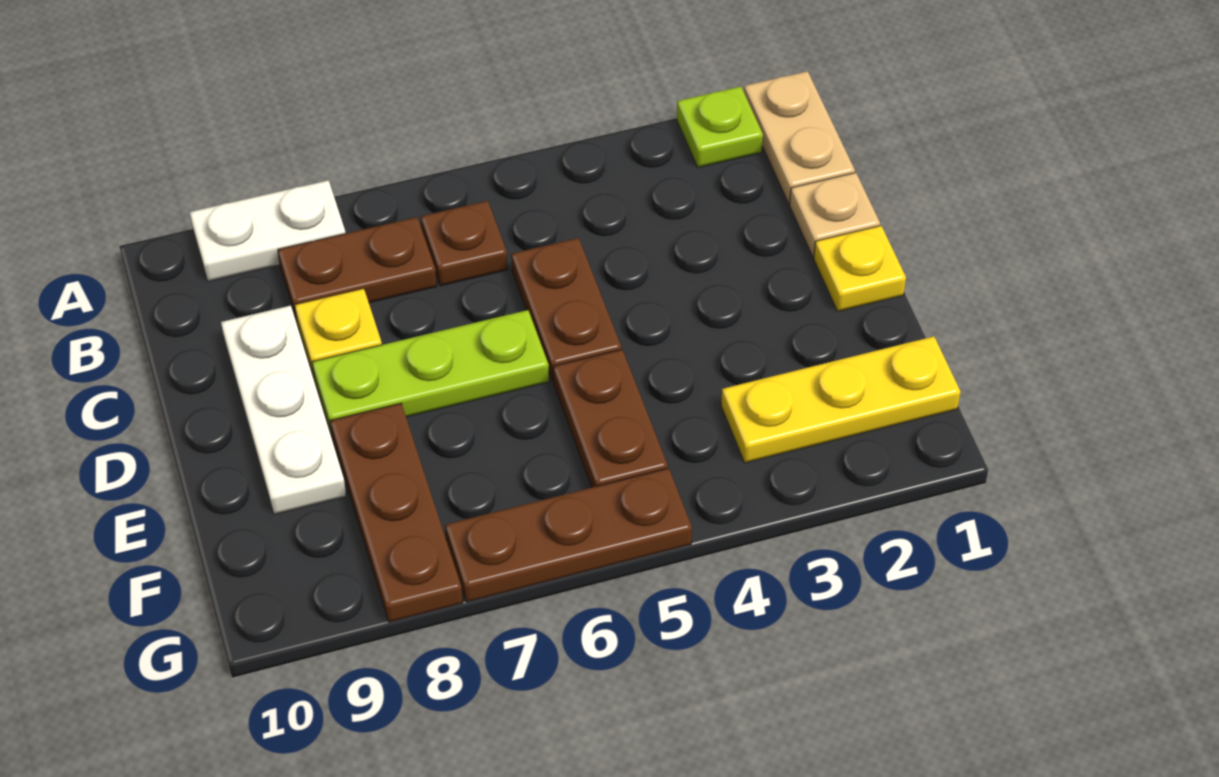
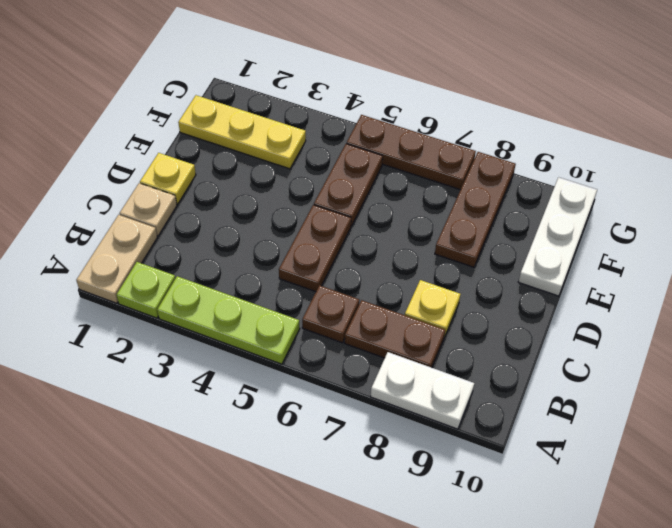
white plate C9:E9 level 1 -> white plate E10:G10 level 1
lime plate D6:D8 level 1 -> lime plate A3:A5 level 1

